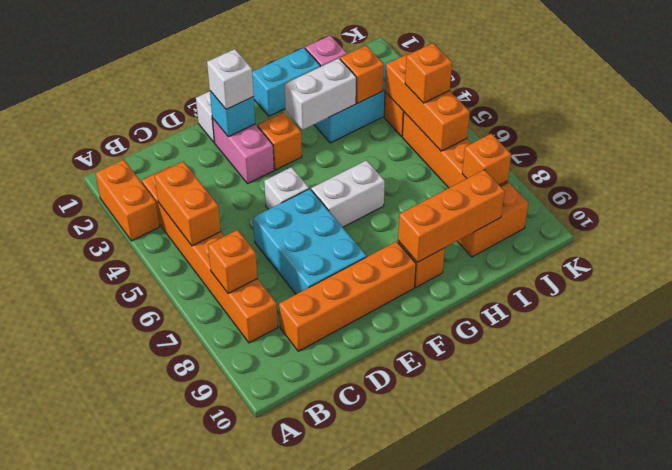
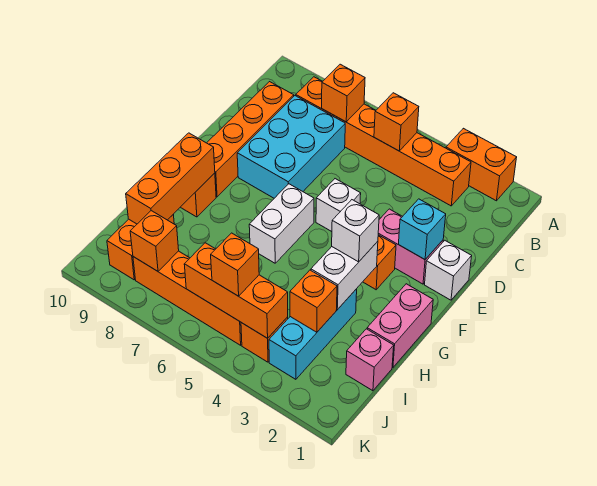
orange brick B4:B5 level 2 -> orange brick B5 level 2
cyan brick D6:E8 level 1 -> cyan brick C7:E8 level 1
white brick E2 level 3 -> white brick G3 level 3
cyan brick G1:H1 level 1 -> pink brick G1:H1 level 1

